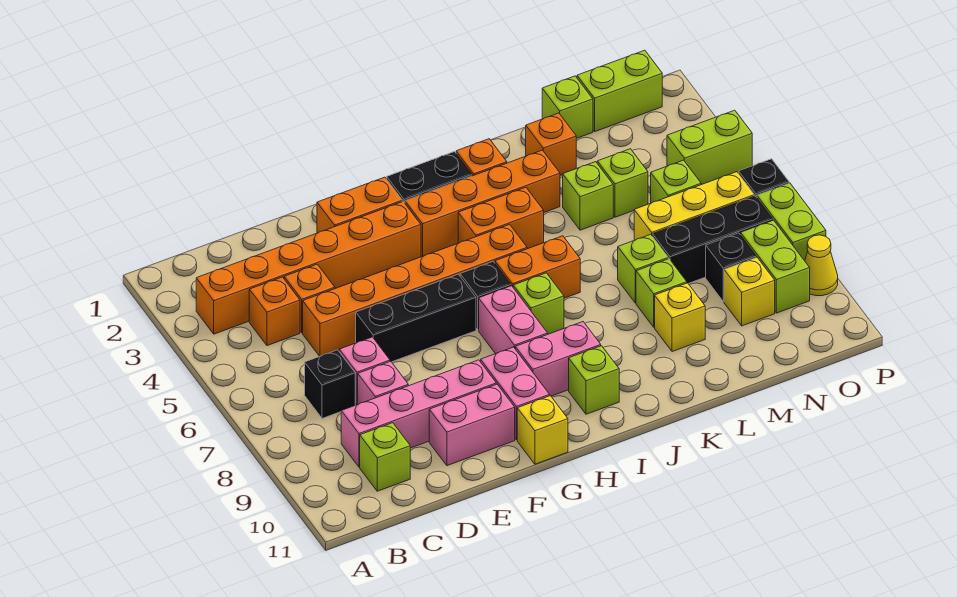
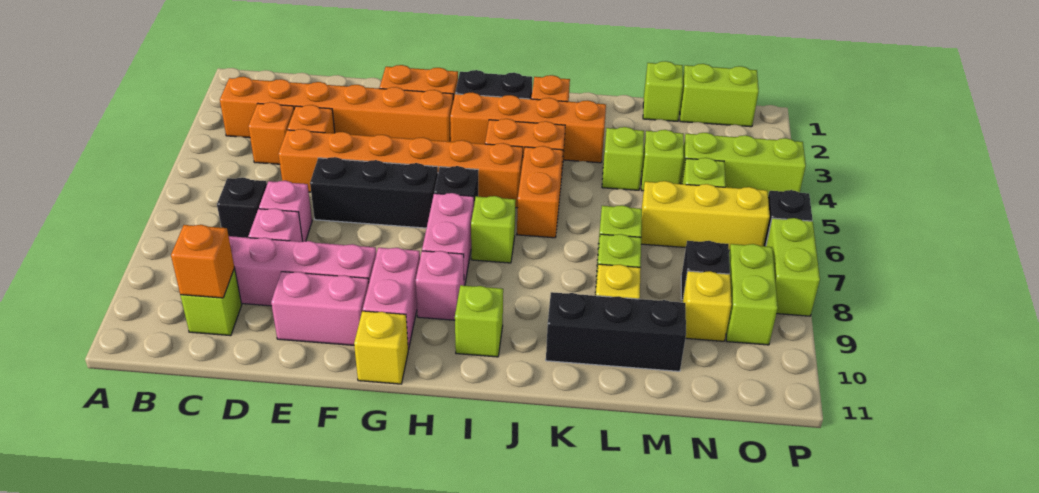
pink brick H9:I9 level 1 -> pink brick H9 level 1
orange brick I6:J6 level 1 -> orange brick J5:J6 level 1
orange brick L2 level 1 -> orange brick C10 level 2
black brick M7:O7 level 1 -> black brick K10:M10 level 1
lime brick O4:P4 level 1 -> lime brick N4:P4 level 1
yellow cone P9 level 1 -> none

